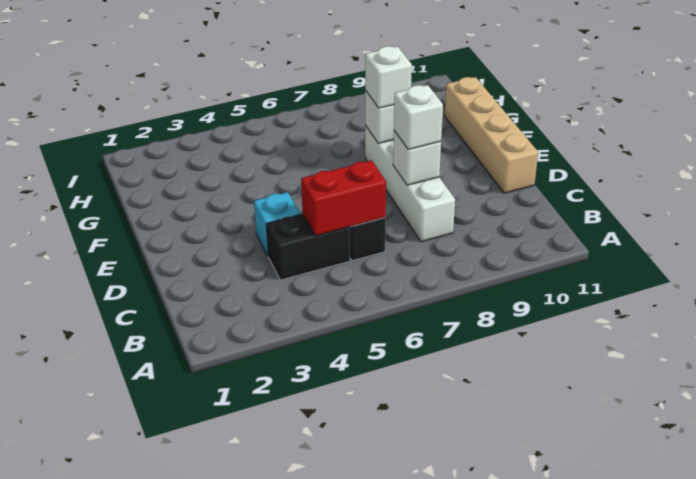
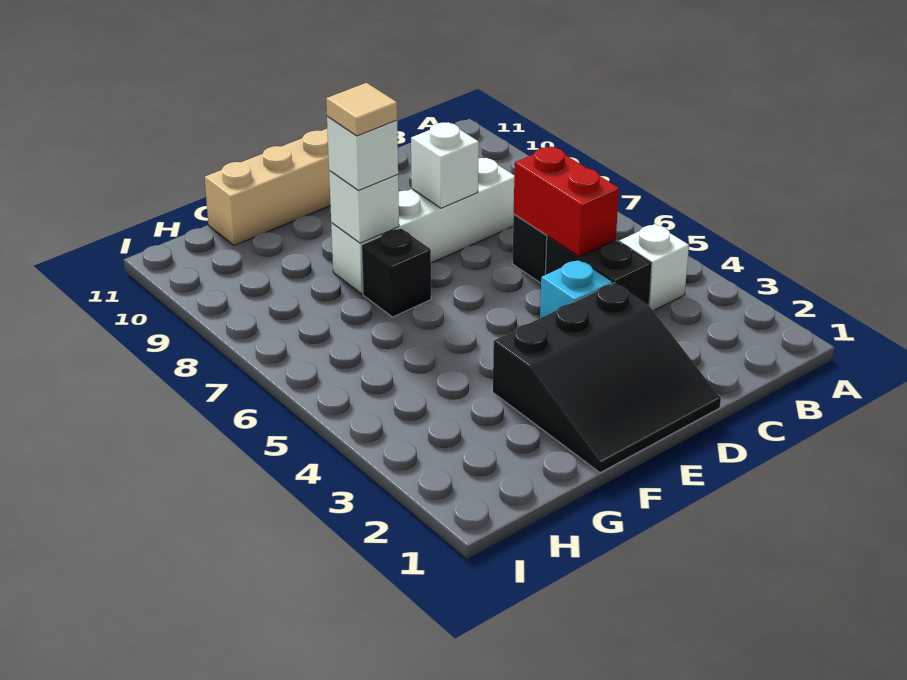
none -> black slope D1:F3 level 1 top 3
white brick D8 level 3 -> white brick B4 level 1
none -> black brick F7 level 1
none -> tan tile F8 level 4

